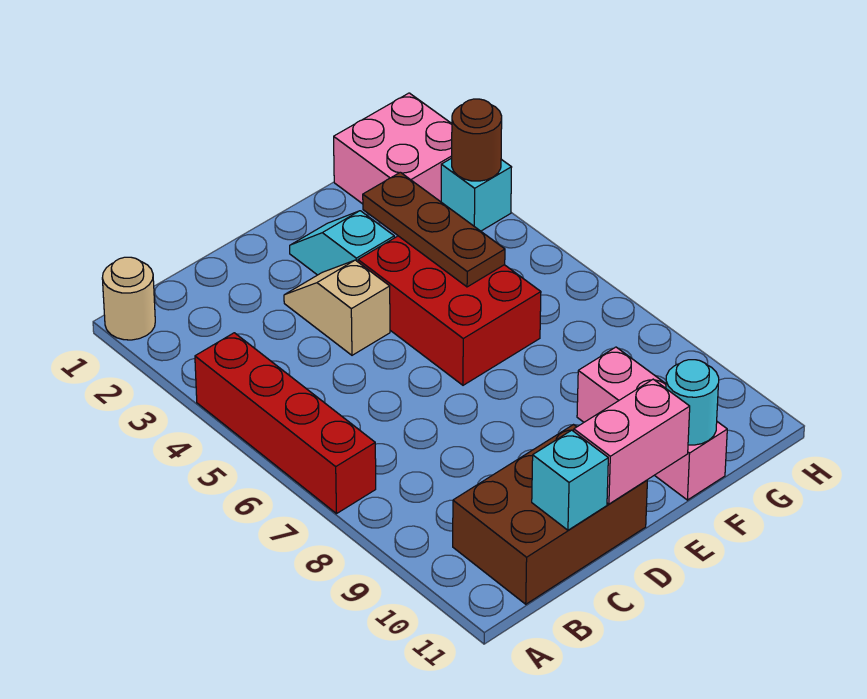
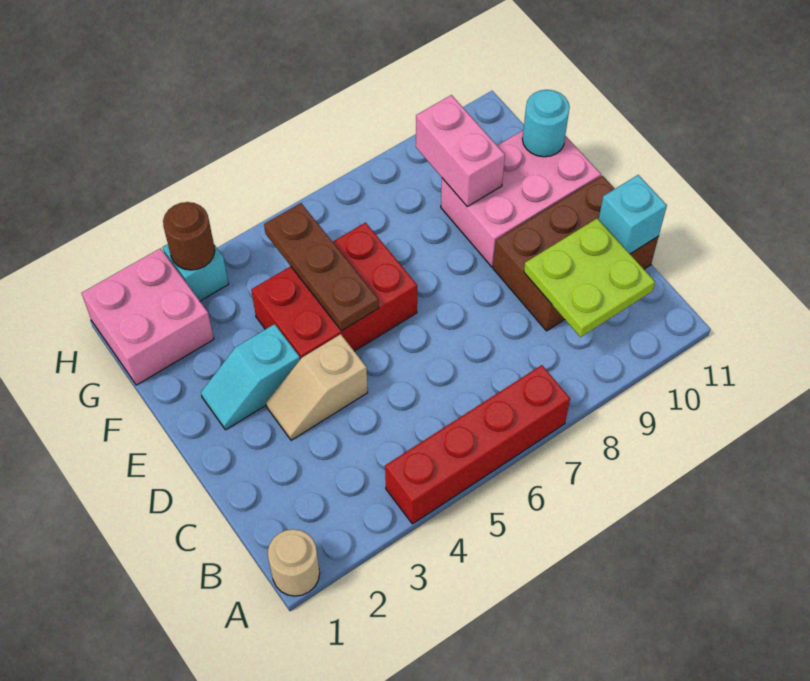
none -> lime plate B9:C10 level 2
brown brick B10:D11 level 1 -> brown brick C9:D11 level 1
pink brick D11:E11 level 2 -> pink brick F9:G9 level 2
brown plate F3:F5 level 2 -> brown plate E5:G5 level 2
pink brick F9:F11 level 1 -> pink brick E9:F11 level 1

